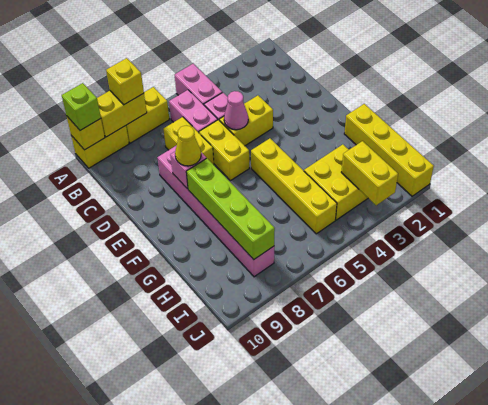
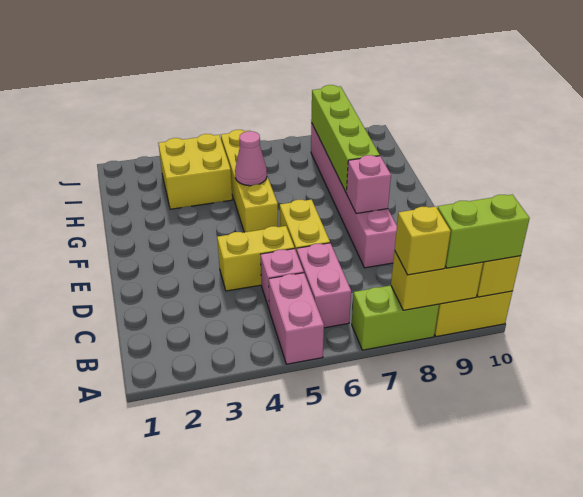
yellow brick A7:A8 level 1 -> lime brick A7:A8 level 1
lime brick A10 level 3 -> lime brick A9:A10 level 3
yellow brick C7:D7 level 1 -> none
pink cone D5 level 2 -> pink cone G5 level 2
yellow cone E8 level 3 -> none
yellow brick G1:J1 level 1 -> none
yellow brick I3:J3 level 2 -> none

